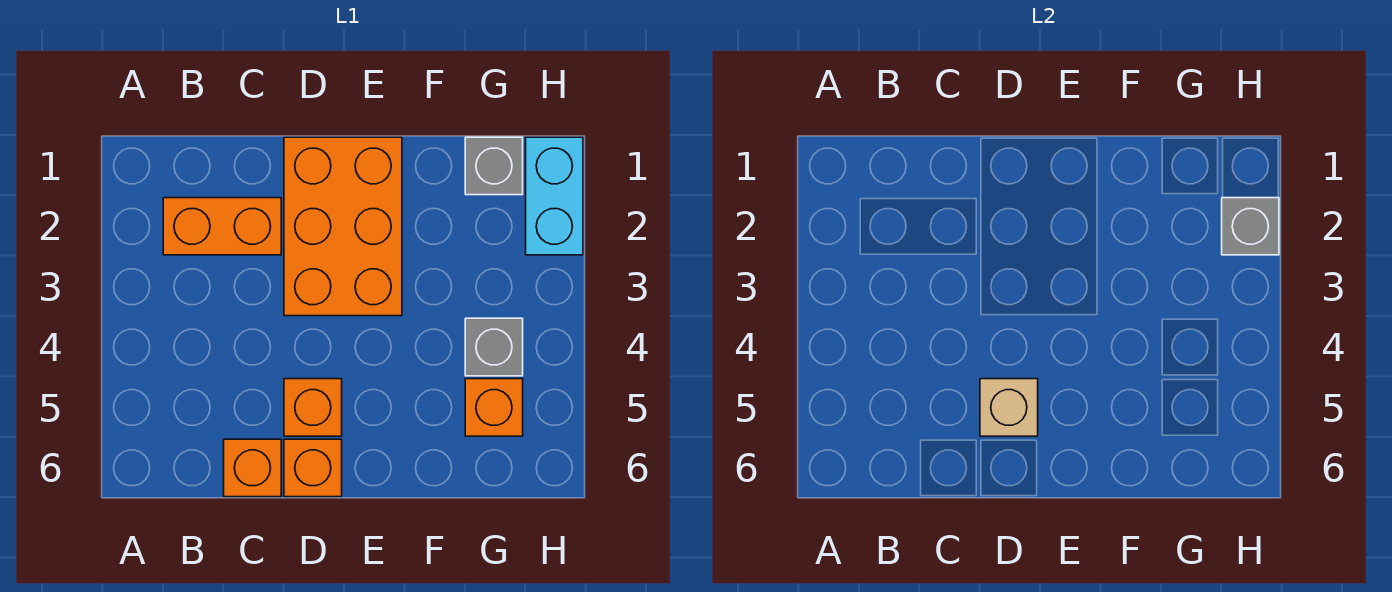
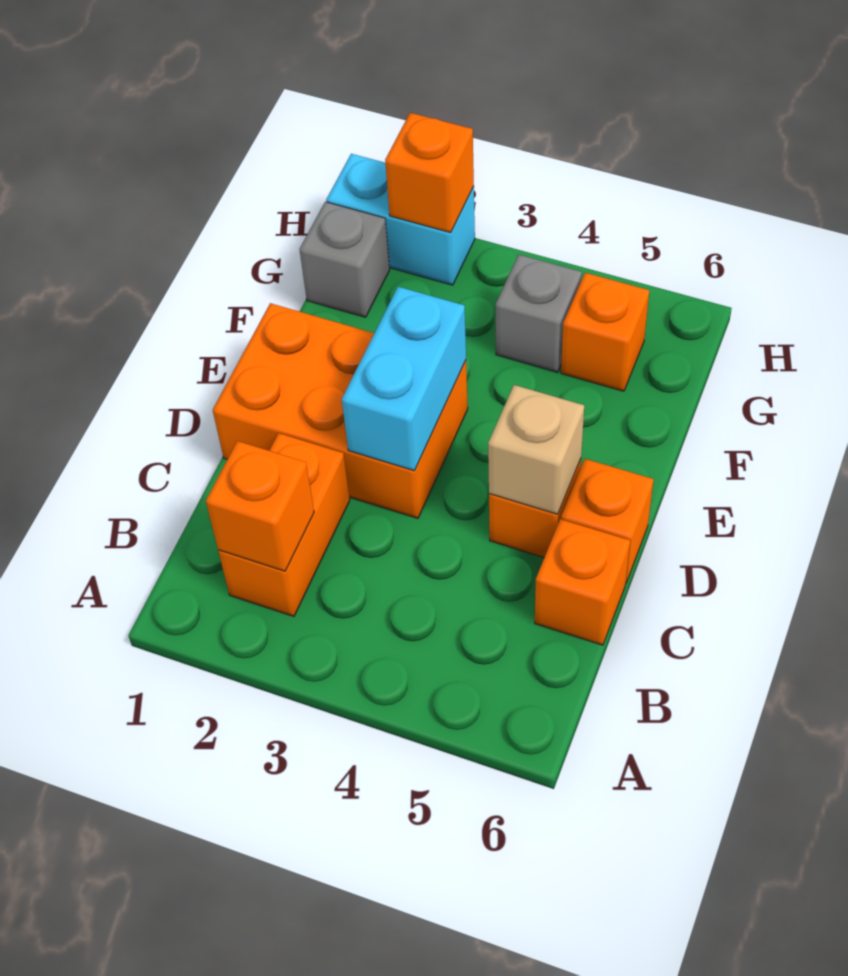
none -> orange brick B2 level 2
none -> cyan brick D3:E3 level 2
grey brick H2 level 2 -> orange brick H2 level 2

